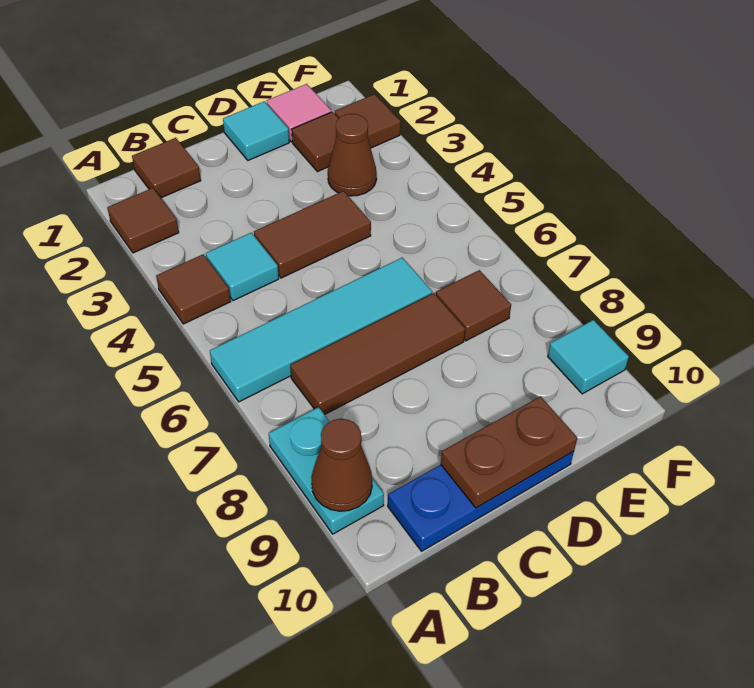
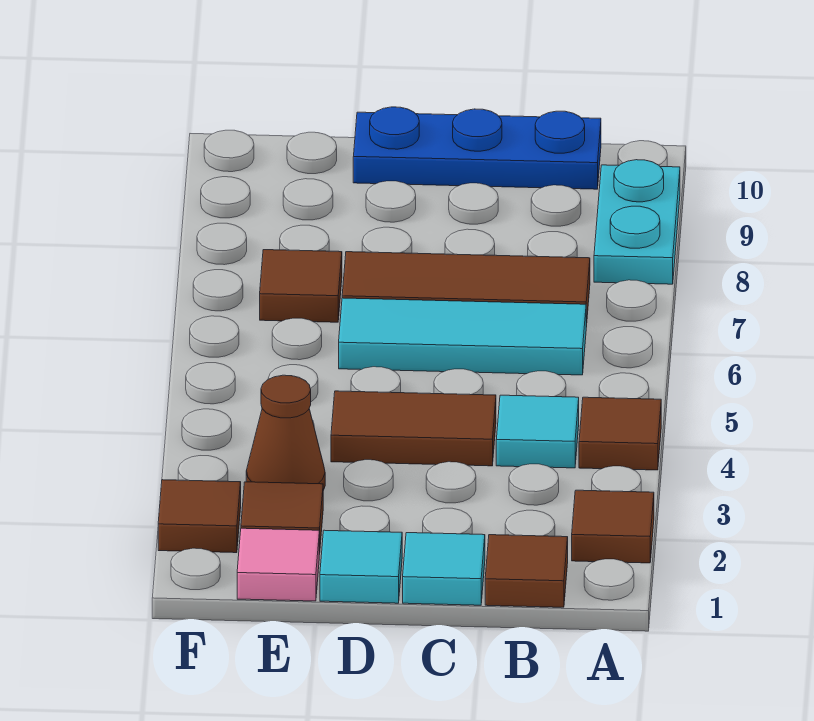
cyan tile A6:D6 level 1 -> cyan tile B6:D6 level 1
brown cone A9 level 2 -> none
brown plate C10:D10 level 2 -> none
cyan tile F9 level 1 -> cyan tile C1 level 1

